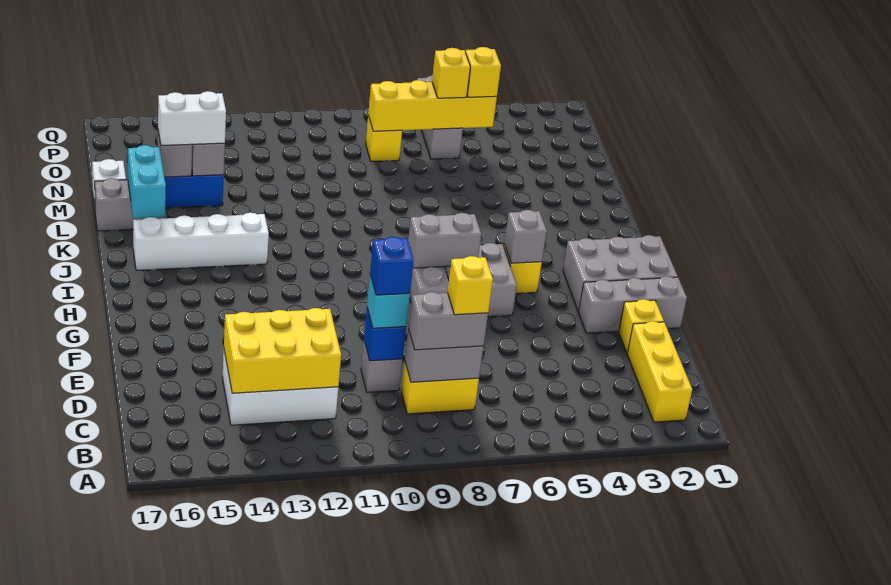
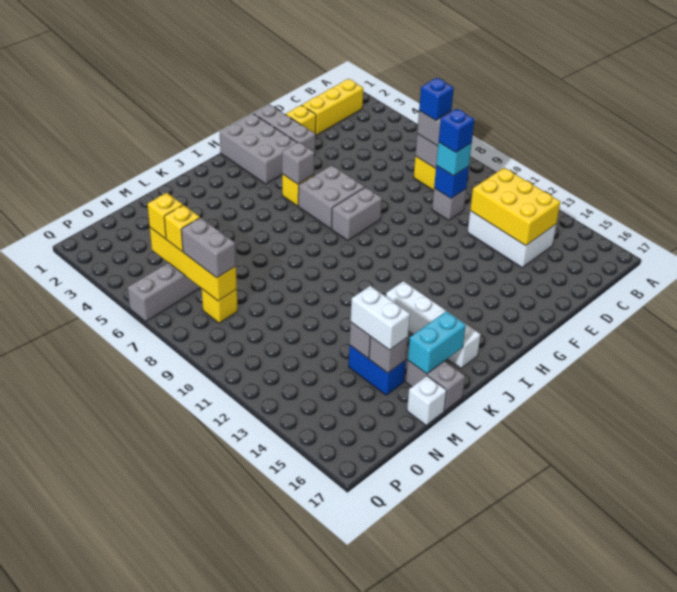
yellow brick C8 level 4 -> blue brick C8 level 4
grey brick H7:H8 level 2 -> grey brick O7:O8 level 3

